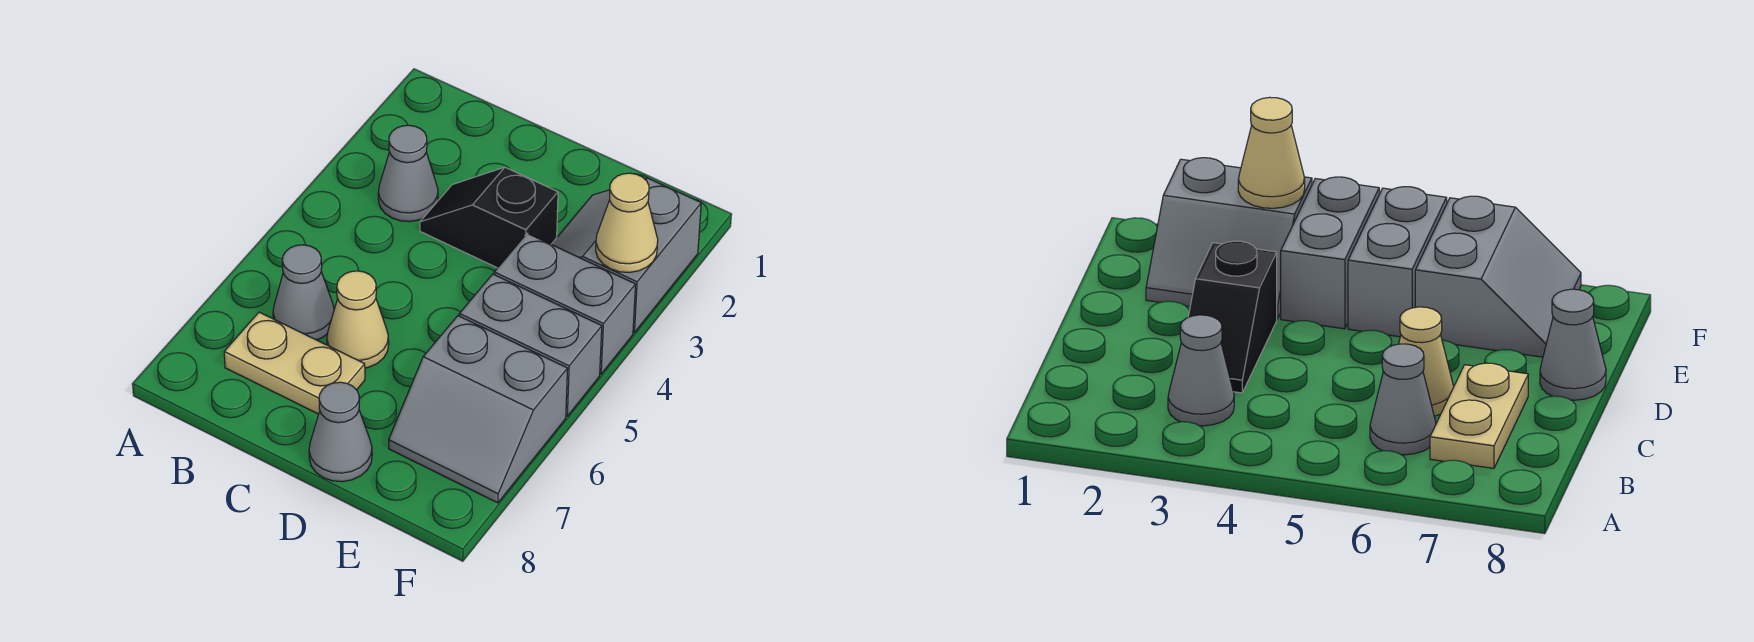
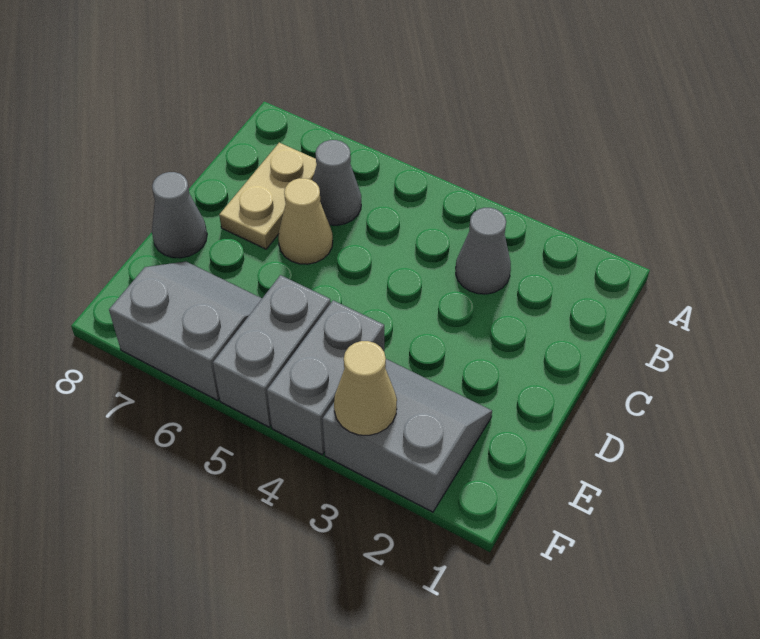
black slope C3:D3 level 1 top D -> none
grey slope E6:F7 level 1 top 6 -> grey slope E6:F7 level 1 top F

